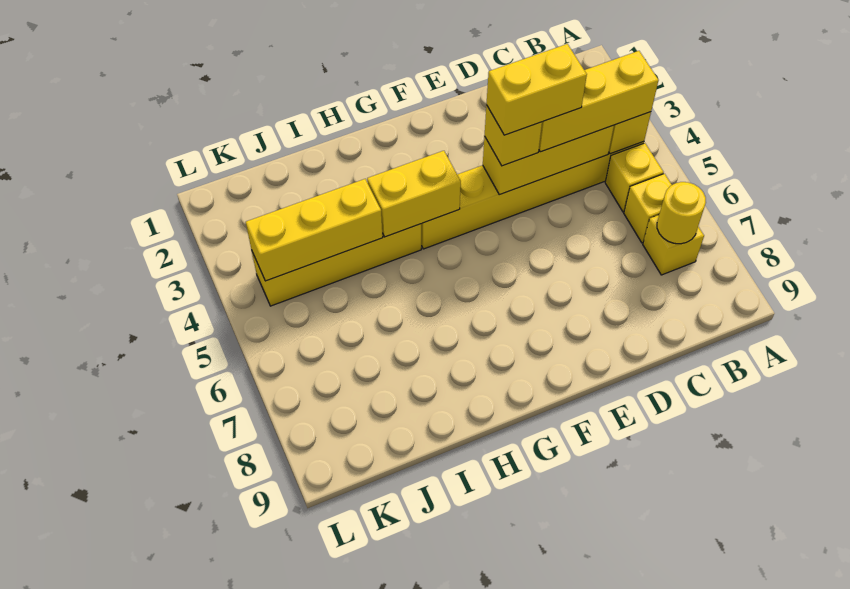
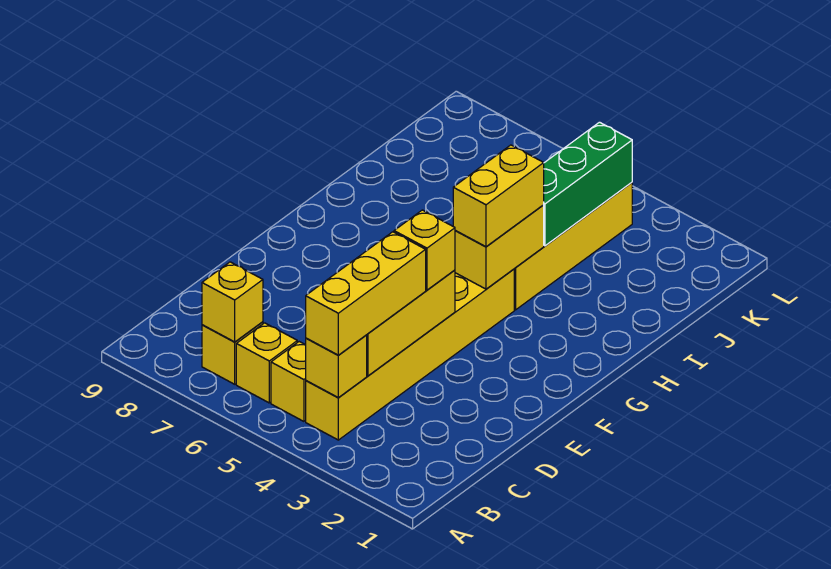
yellow round brick B7 level 2 -> yellow brick B7 level 2
yellow brick D4:E4 level 4 -> yellow brick G4:H4 level 3
yellow brick I4:K4 level 2 -> green brick I4:K4 level 2

